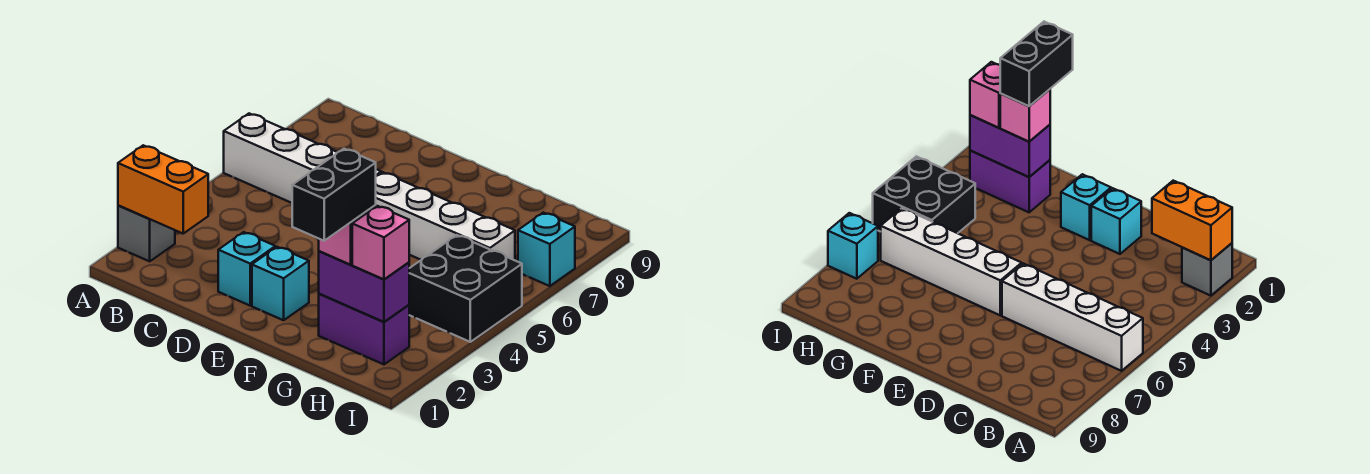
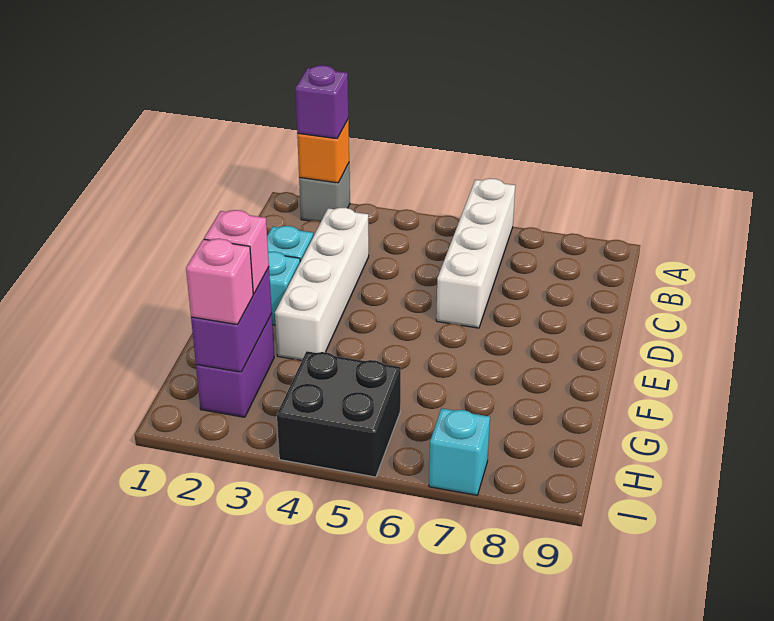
orange brick A2:B2 level 2 -> orange brick A2 level 2
none -> purple brick A2 level 3
white brick E6:H6 level 1 -> white brick C3:F3 level 1
black brick G1:G2 level 4 -> none

